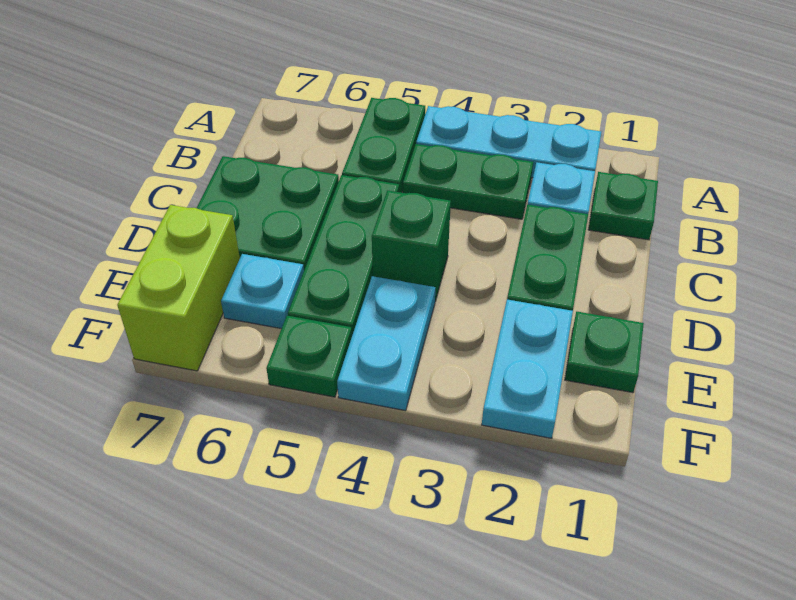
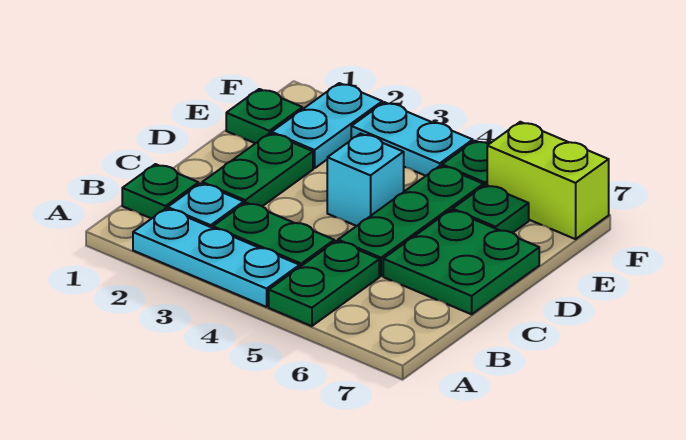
green brick D4 level 1 -> cyan brick D4 level 1
cyan plate E4:F4 level 1 -> cyan plate F3:F4 level 1
cyan plate E6 level 1 -> green plate E6 level 1
lime brick E7:F7 level 1 -> lime brick F6:F7 level 1

